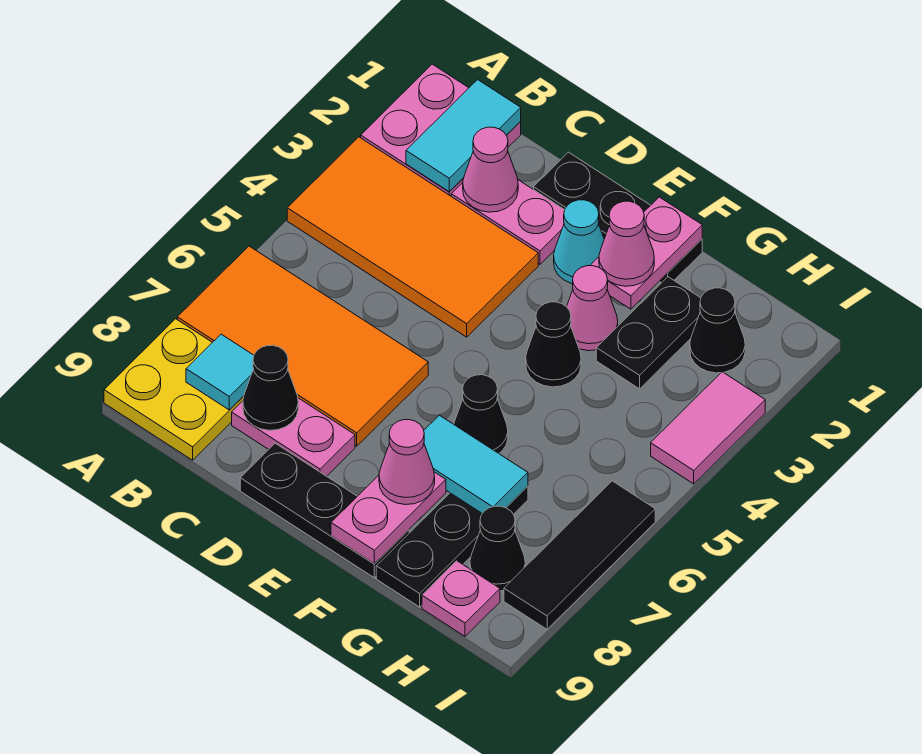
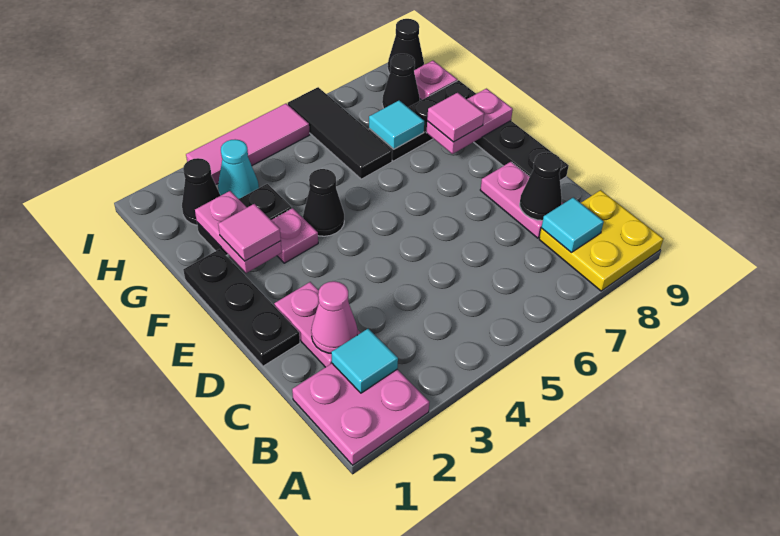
orange tile A3:D4 level 1 -> none
orange tile A6:D7 level 1 -> none
cyan tile B1:B2 level 2 -> cyan tile B2 level 2
cyan cone E2 level 1 -> cyan cone H3 level 1
pink plate F1:F2 level 2 -> pink plate F2:G2 level 2
pink cone F2 level 3 -> pink tile F2 level 3
pink cone F3 level 1 -> pink plate F3 level 1
black cone F6 level 1 -> black cone I9 level 1
cyan tile F7:G7 level 2 -> cyan tile G7 level 2
pink cone F8 level 3 -> pink tile F8 level 3
pink tile I3:I4 level 1 -> pink tile I3:I5 level 1
black tile I6:I8 level 1 -> black tile G6:I6 level 1

